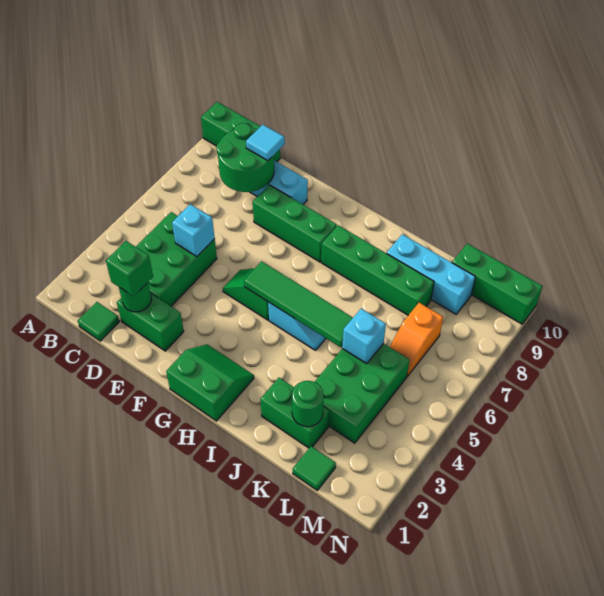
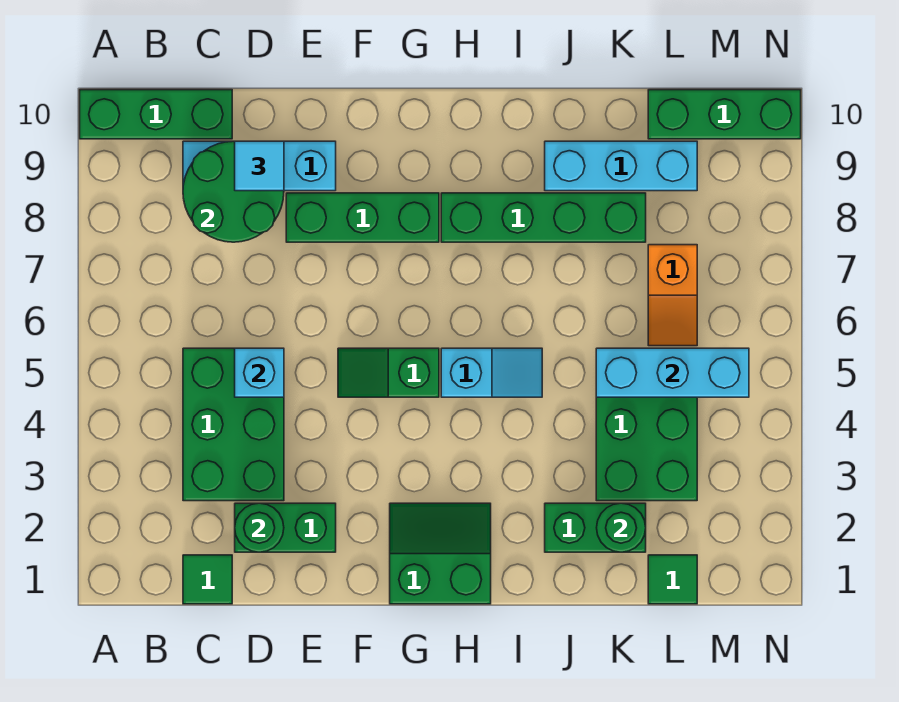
green brick D2 level 3 -> none
green tile G5:J5 level 2 -> none
cyan brick K5 level 2 -> cyan brick K5:M5 level 2

